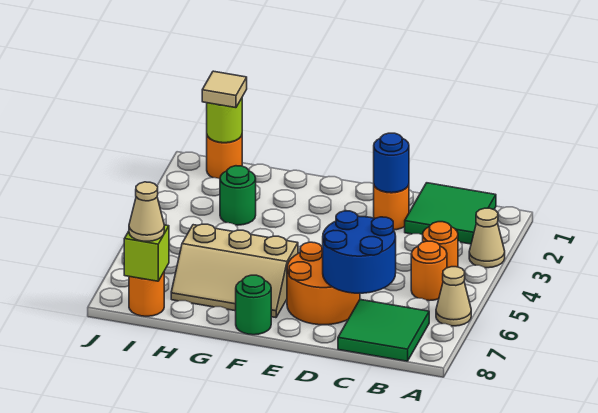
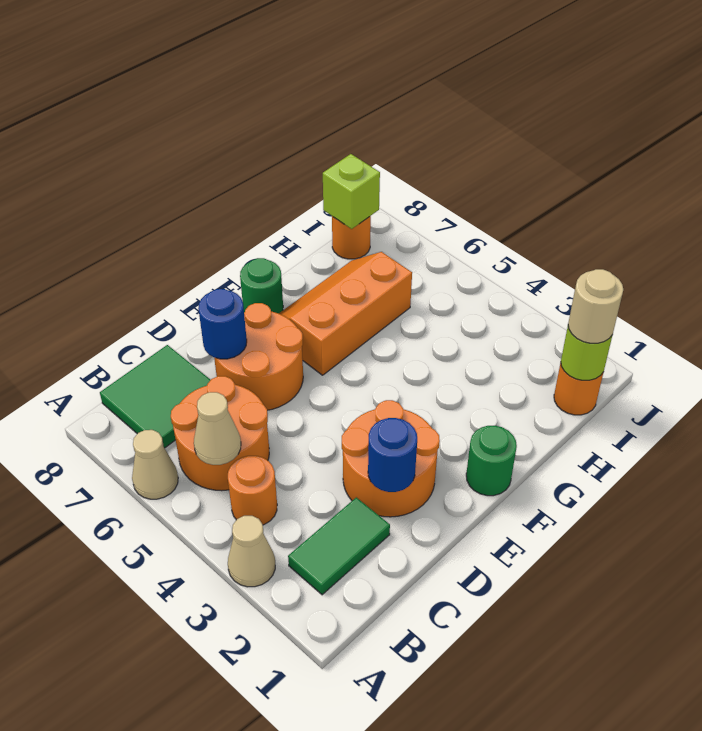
green tile B1:C2 level 1 -> green tile B2:C2 level 1
orange round brick B5 level 1 -> orange round brick B5:C6 level 1
blue round brick C6:D7 level 2 -> blue round brick D7 level 2
orange round brick D2 level 1 -> orange round brick D2:E3 level 1
tan slope F6:H7 level 1 top 6 -> orange slope F6:H7 level 1 top 6
green round brick H3 level 1 -> green round brick F1 level 1
tan tile I1 level 3 -> tan round brick I1 level 3
tan cone I8 level 3 -> tan cone B5 level 2

